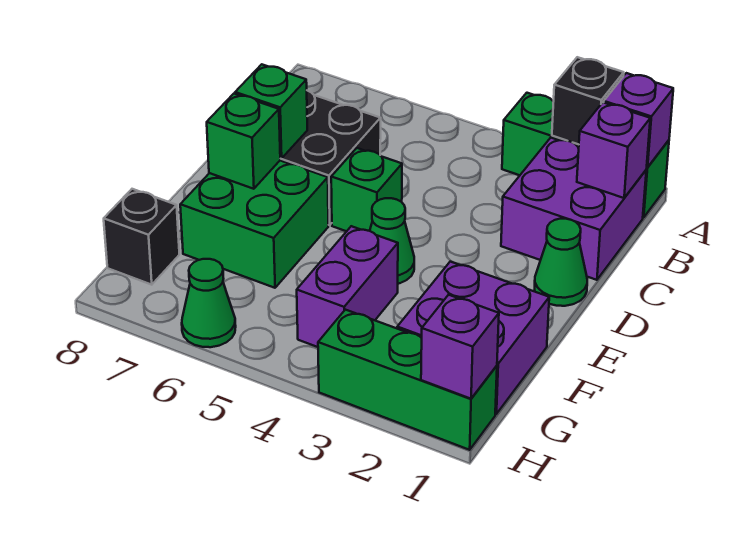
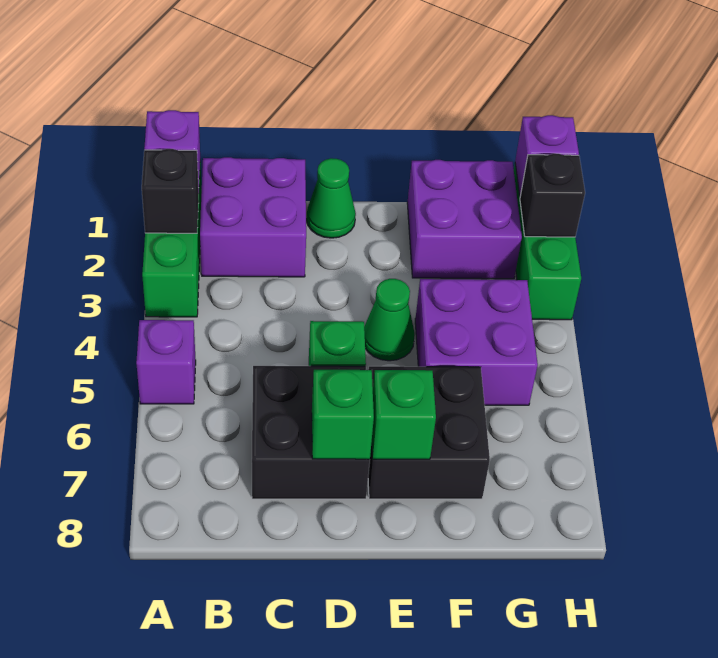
purple brick B1 level 2 -> purple brick A5 level 1
green brick E6:F7 level 1 -> black brick E6:F7 level 1
purple brick F4:G4 level 1 -> purple brick F4:G5 level 1
black brick G8 level 1 -> black brick H2 level 2
green cone H6 level 1 -> none

